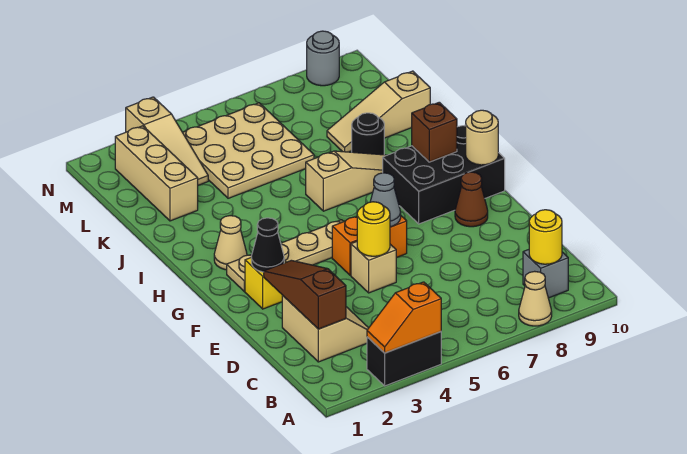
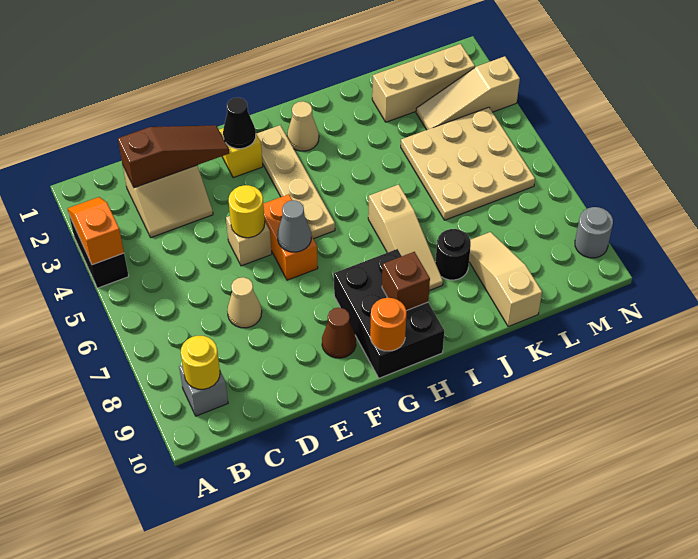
tan cone A8 level 1 -> tan cone D7 level 1
tan round brick G10 level 2 -> orange round brick G10 level 2

